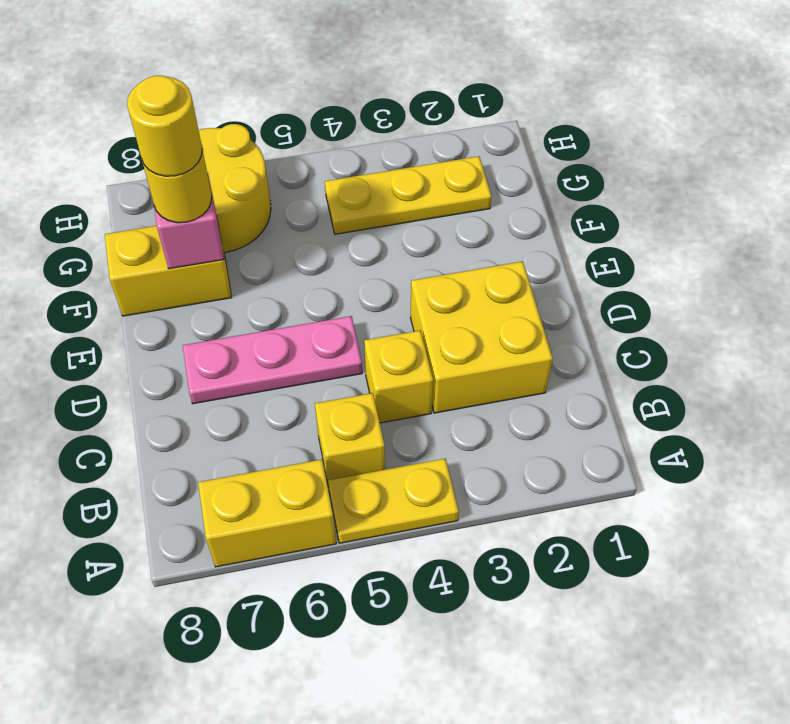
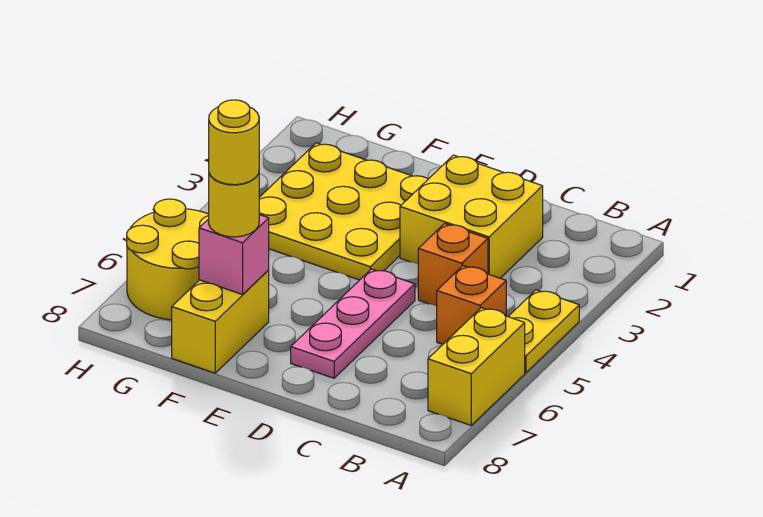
yellow brick B5 level 1 -> orange brick B5 level 1
yellow brick C4 level 1 -> orange brick C4 level 1
yellow plate G2:G4 level 1 -> yellow plate E2:G4 level 1

